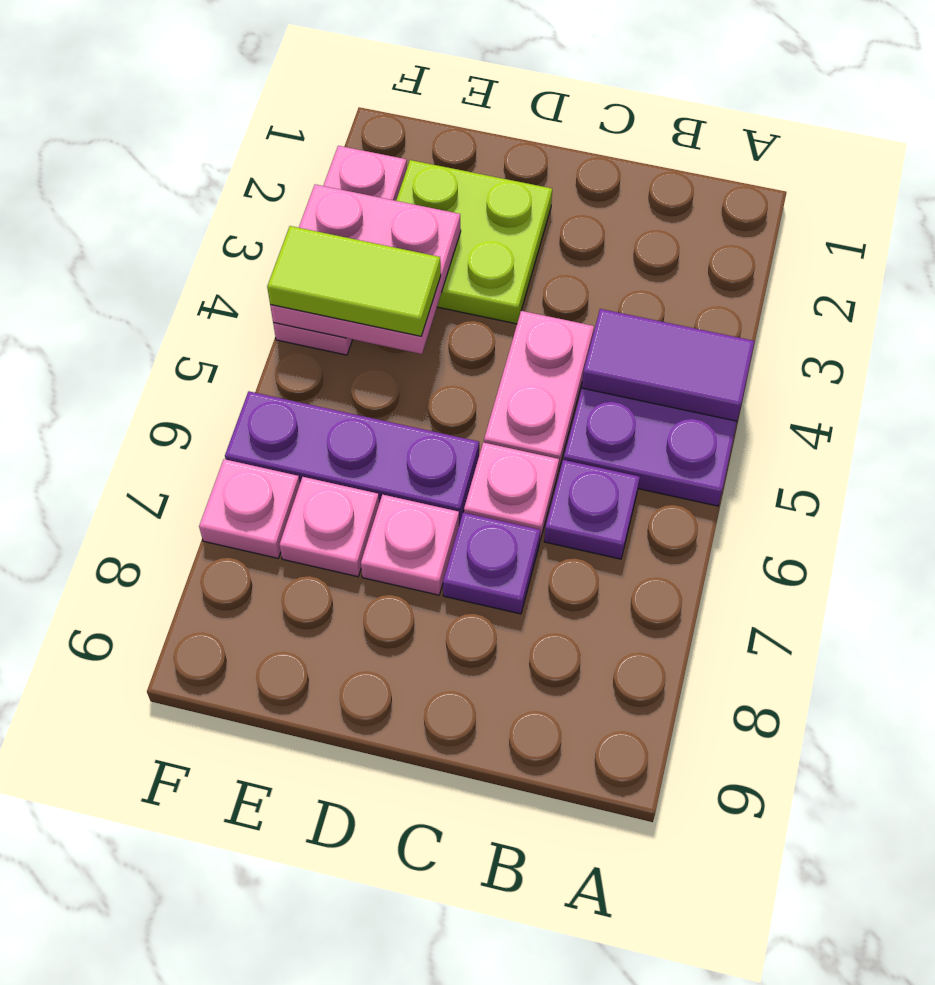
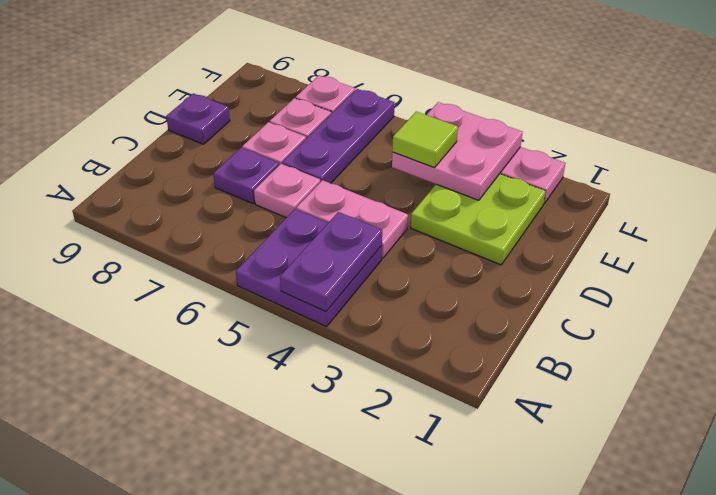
purple tile A4:B4 level 2 -> purple plate A4:B4 level 2
purple plate B6 level 1 -> purple plate D9 level 1
lime tile E4:F4 level 3 -> lime tile E4 level 3

